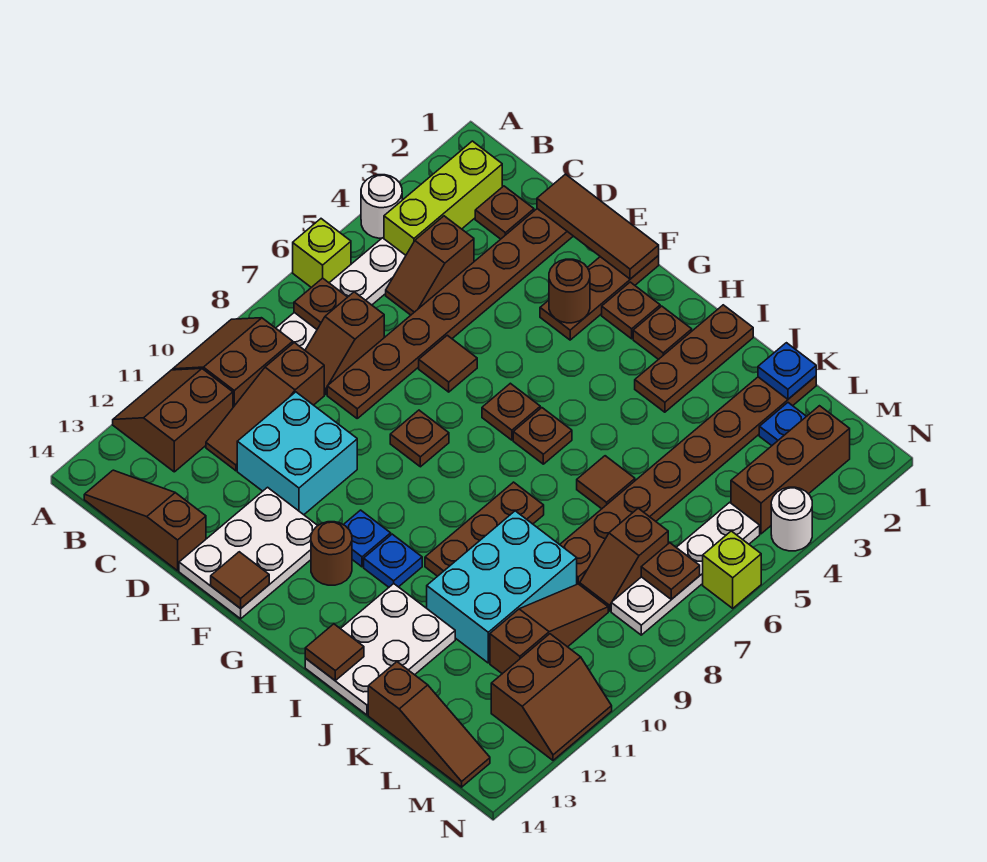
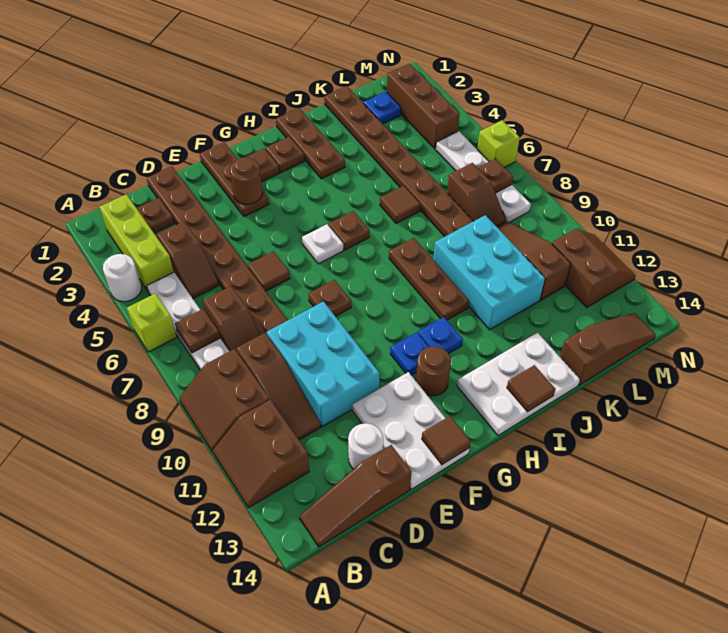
brown tile D1:F1 level 2 -> none
cyan brick D10:E11 level 1 -> cyan brick D9:E11 level 1
brown plate G6 level 1 -> white plate G6 level 1
white plate I12:J14 level 1 -> white plate H13:J14 level 1
blue plate K1 level 2 -> none
white round brick N4 level 1 -> white round brick D13 level 1

